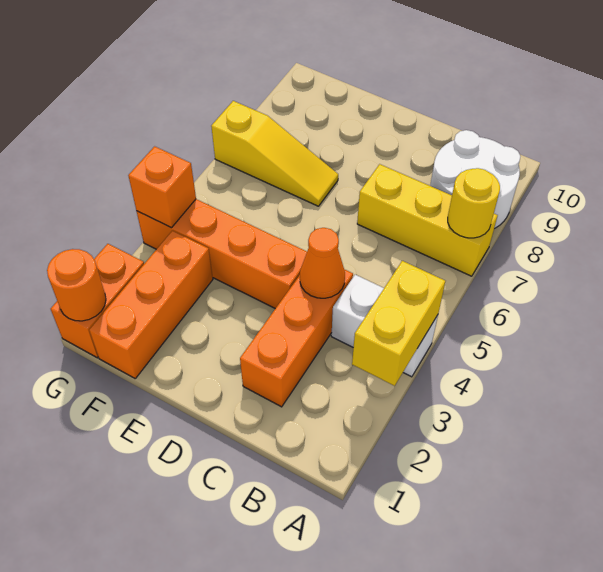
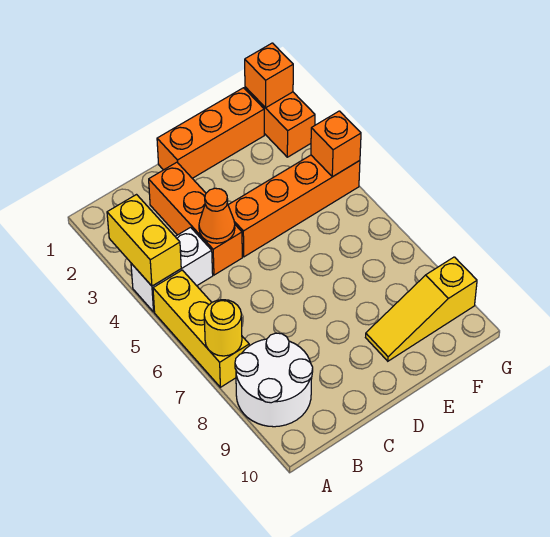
yellow brick A7:C7 level 1 -> yellow brick A5:A7 level 1
yellow slope E7:G7 level 1 top G -> yellow slope E9:G9 level 1 top G
orange brick F1:F3 level 1 -> orange brick D1:F1 level 1
orange round brick G1 level 2 -> orange brick G1 level 2

